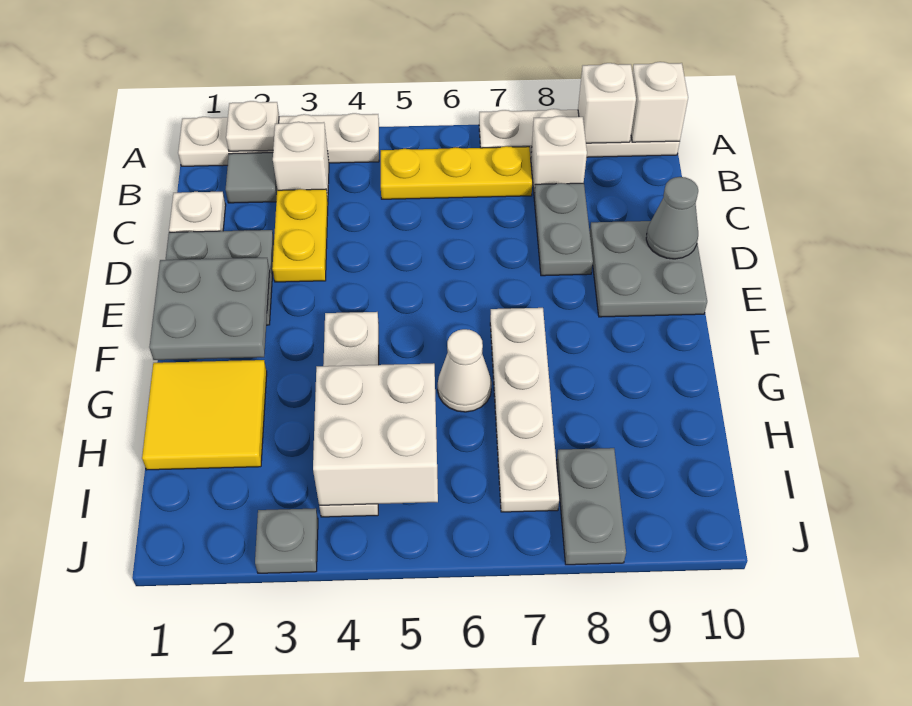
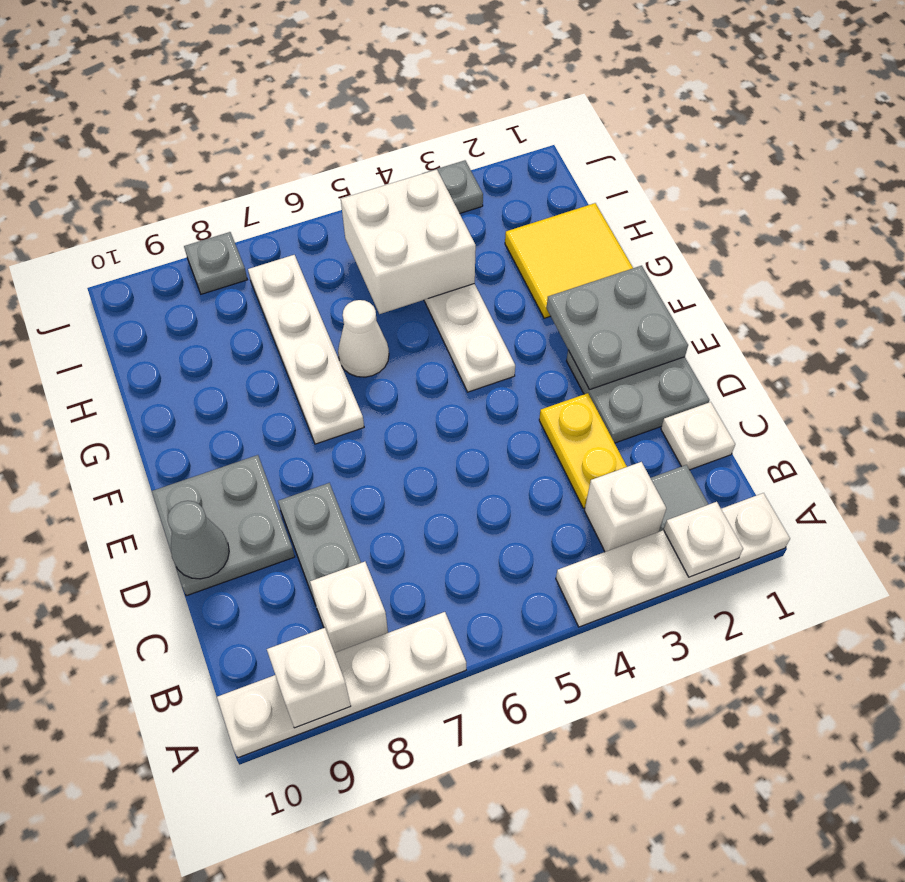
white brick A10 level 2 -> none
yellow plate B5:B7 level 1 -> none
grey plate I8:J8 level 1 -> grey plate J8 level 1

